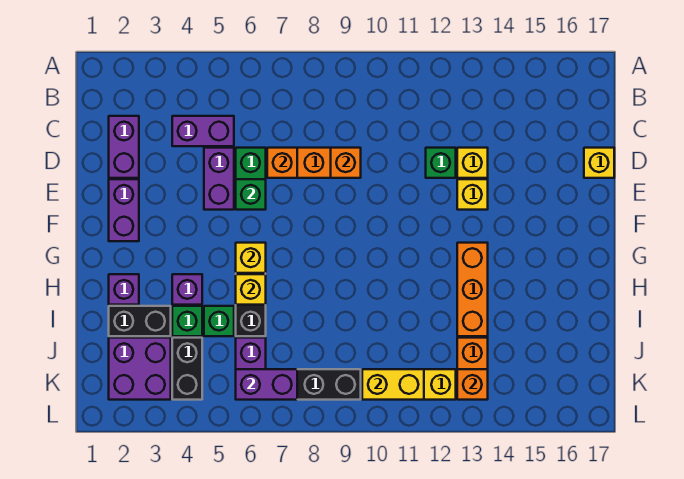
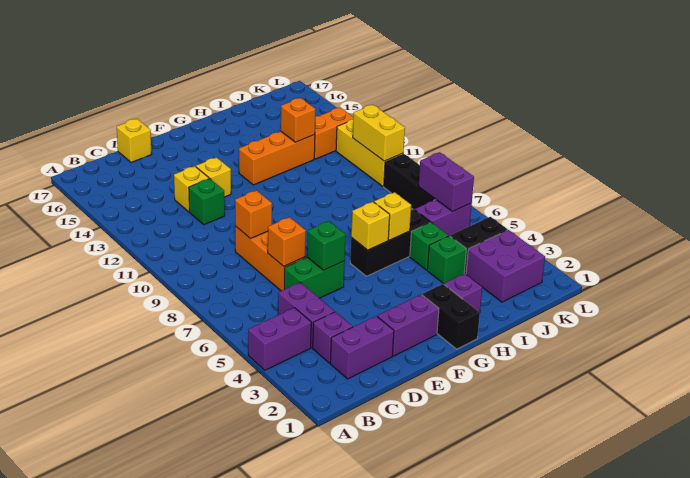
purple brick D5:E5 level 1 -> purple brick A4:B4 level 1
purple brick H4 level 1 -> purple brick C3 level 1
black brick I2:I3 level 1 -> black brick G1:G2 level 1
orange brick K13 level 2 -> orange brick I13 level 2

